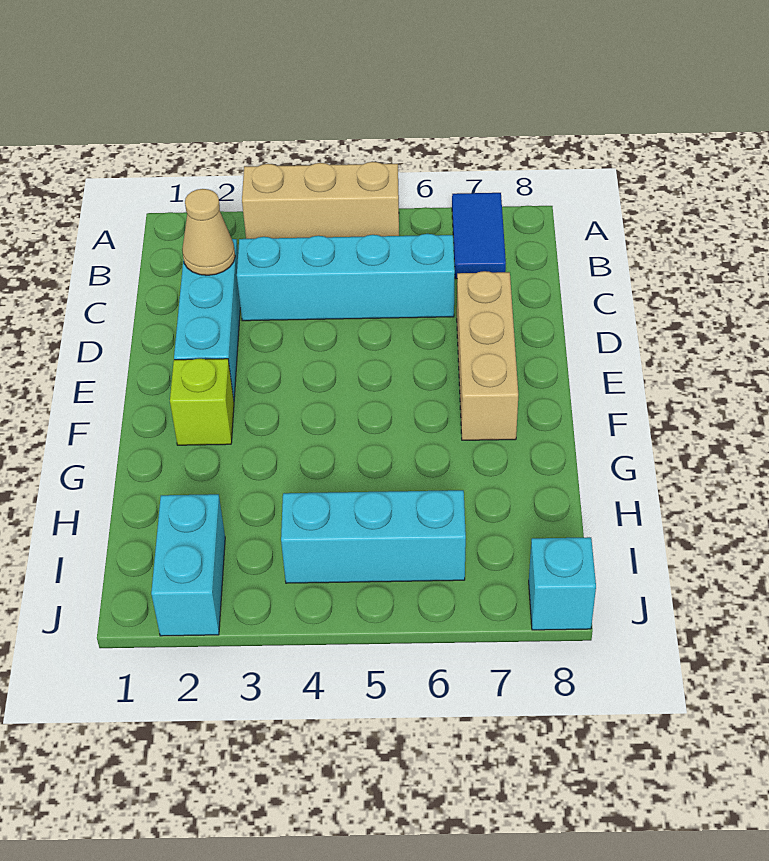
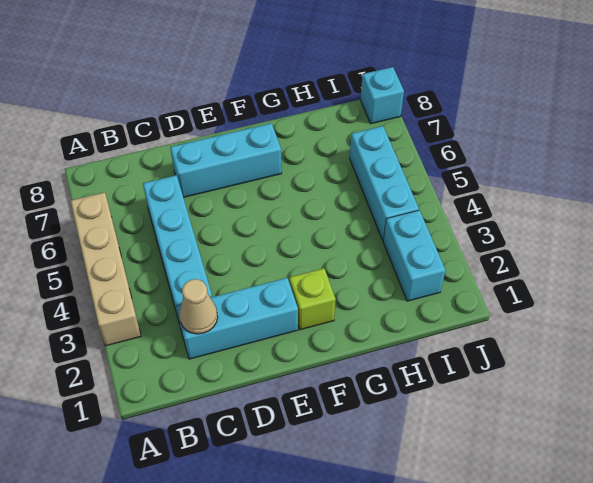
tan brick A3:A5 level 1 -> tan brick A3:A6 level 1
blue tile A7:B7 level 1 -> none
tan brick D7:F7 level 1 -> cyan brick D7:F7 level 1
cyan brick I2:J2 level 1 -> cyan brick I2:I3 level 1

